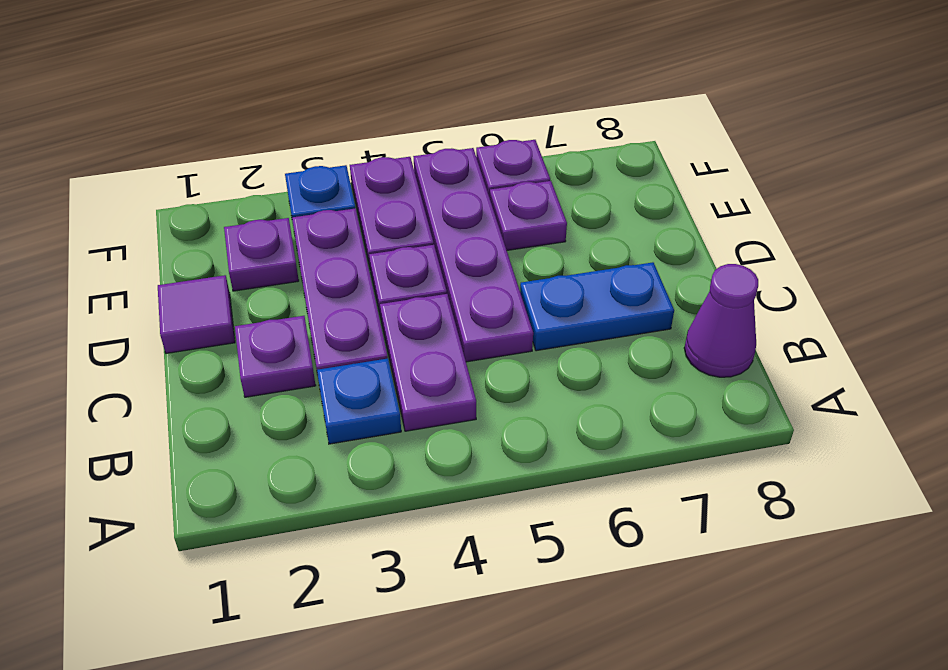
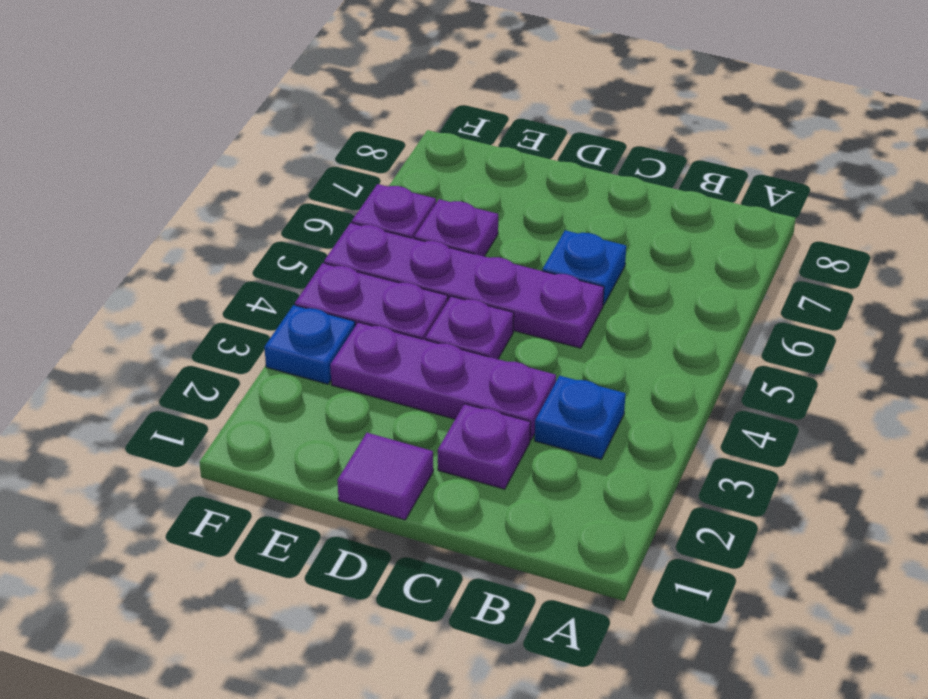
purple plate B4:C4 level 1 -> none
purple cone B8 level 1 -> none
blue plate C6:C7 level 1 -> blue plate C6 level 1
purple plate E2 level 1 -> none

